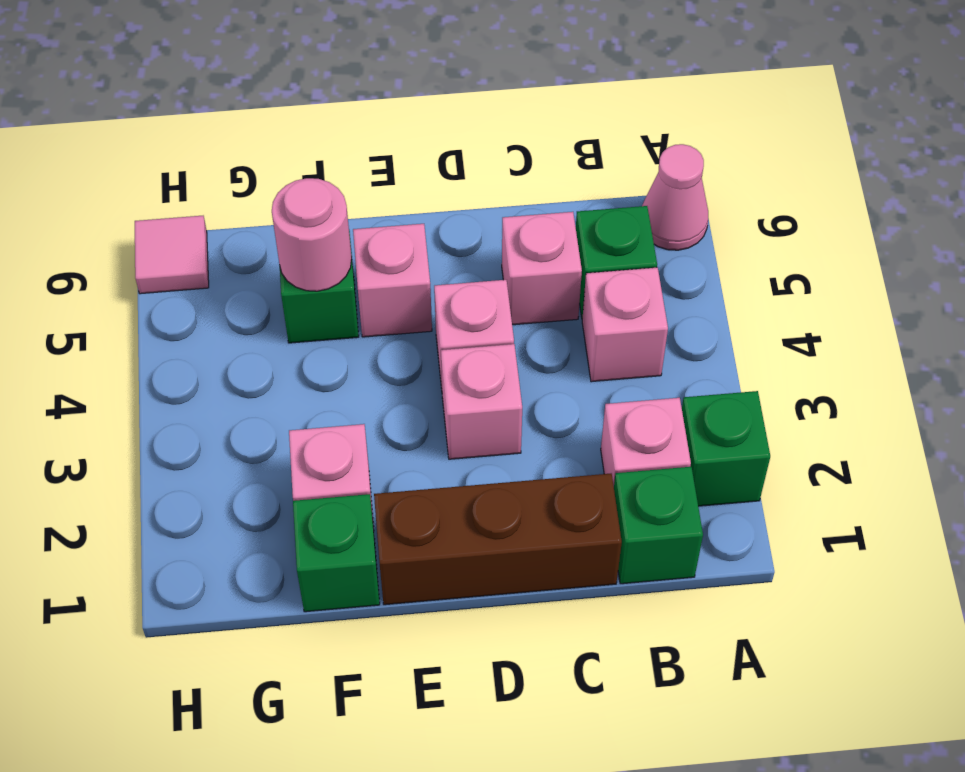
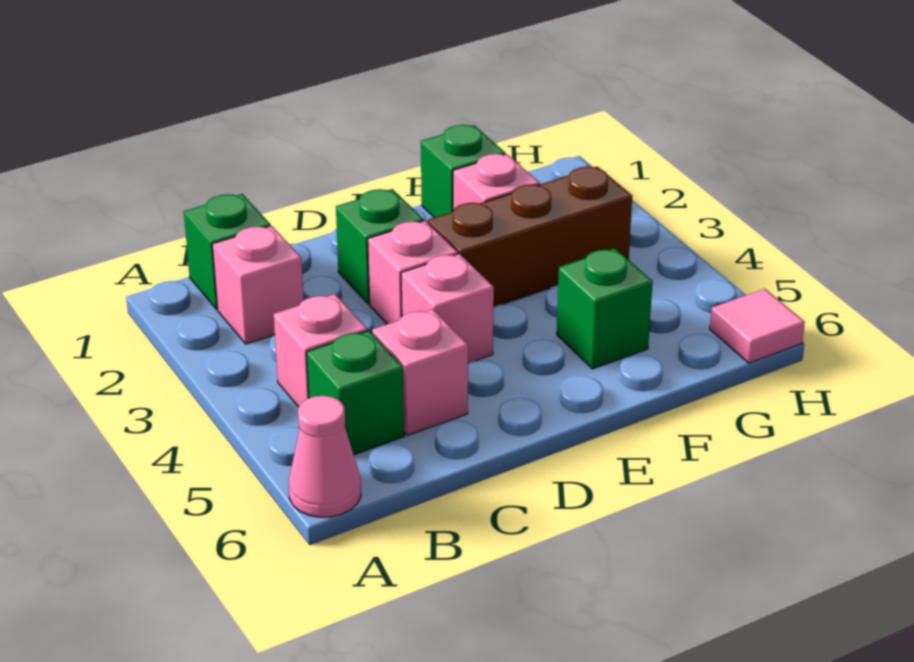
green brick A2 level 1 -> green brick D2 level 1
brown brick C1:E1 level 1 -> brown brick E3:G3 level 1
pink brick E5 level 1 -> none
pink round brick F5 level 2 -> none

